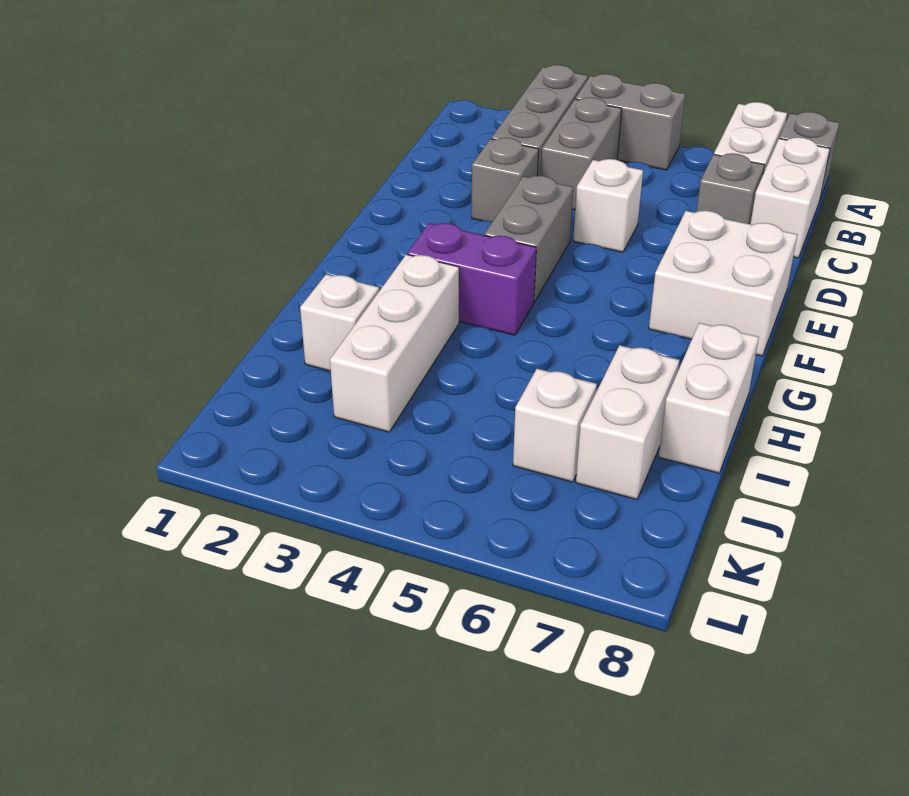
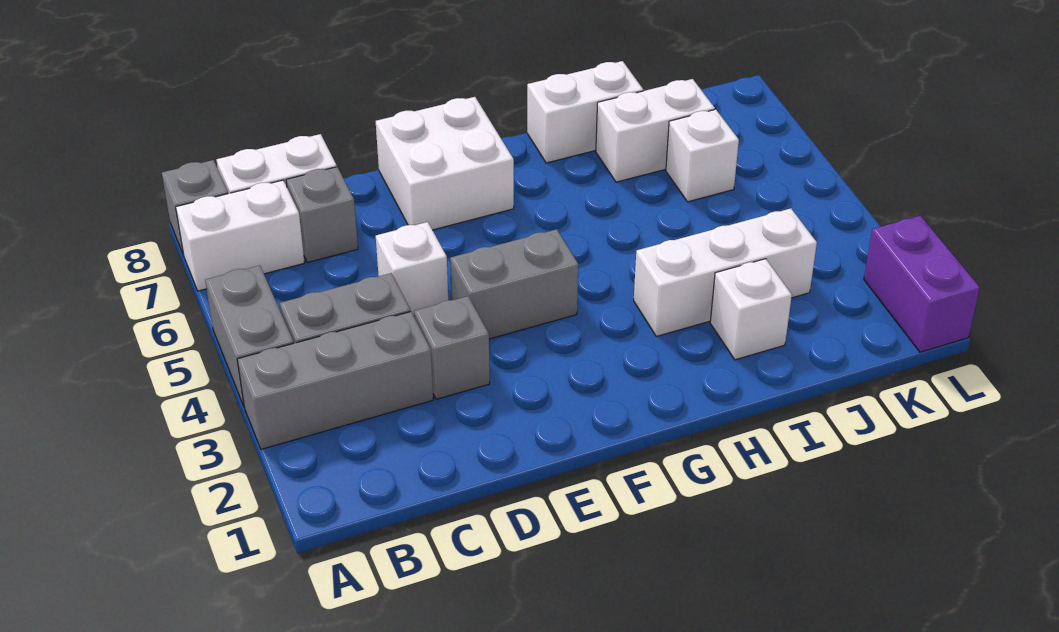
purple brick G3:G4 level 1 -> purple brick L1:L2 level 1

